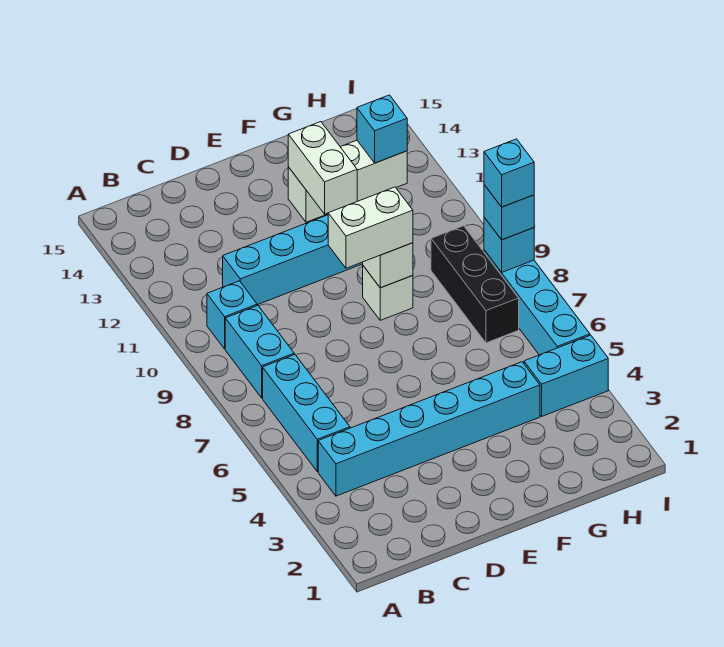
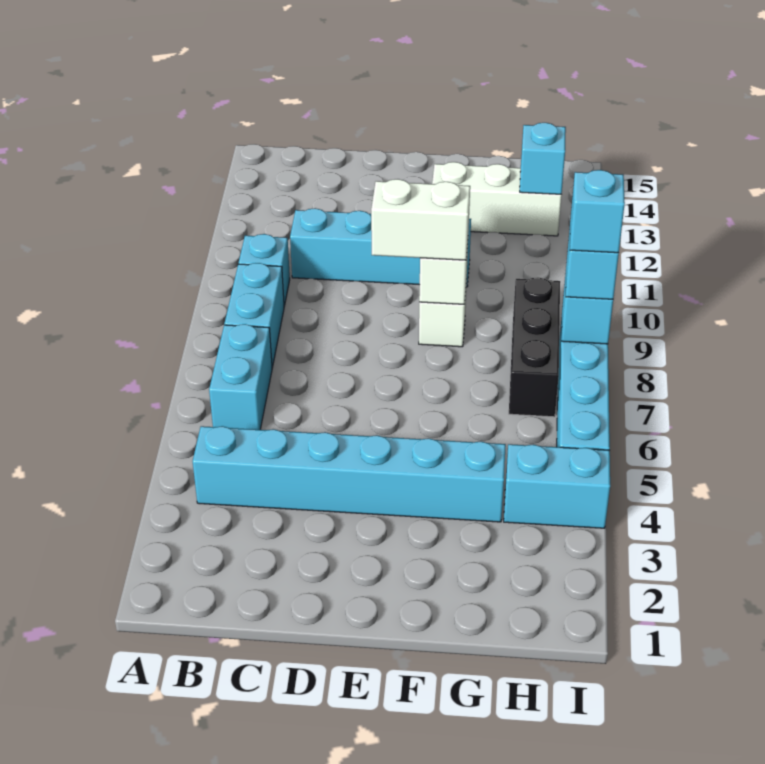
cyan brick B5:B7 level 1 -> cyan brick B6:B7 level 1
white brick F12:F13 level 2 -> none

